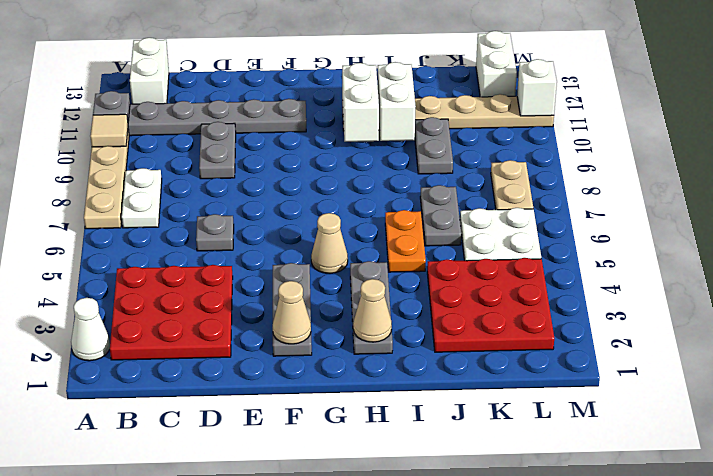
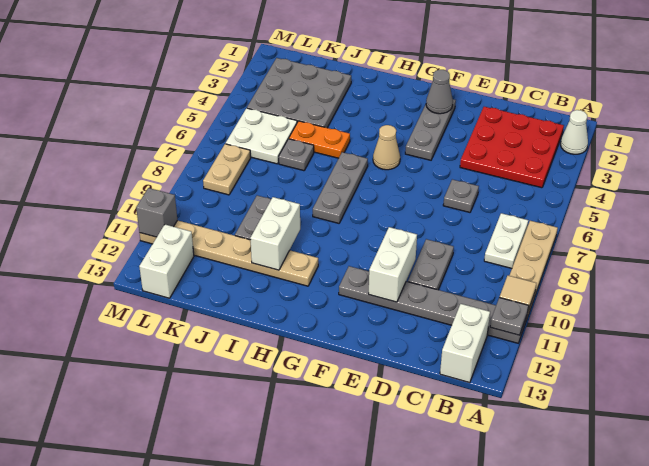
tan cone F2 level 2 -> grey cone F2 level 2
grey plate H2:H4 level 1 -> grey plate H6:H8 level 1
tan cone H2 level 2 -> none
white brick H10:H11 level 2 -> white brick E10:E11 level 2
orange plate I5:I6 level 1 -> orange plate I5:J5 level 1
red plate J2:L4 level 1 -> grey plate J2:L4 level 1
grey plate J6:J7 level 1 -> grey plate J6 level 1
white brick M11 level 2 -> grey brick M11 level 2

